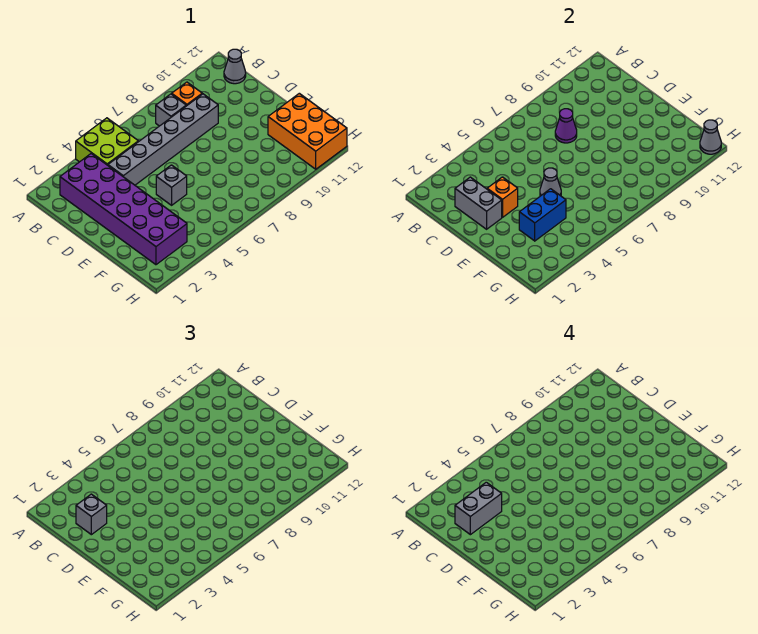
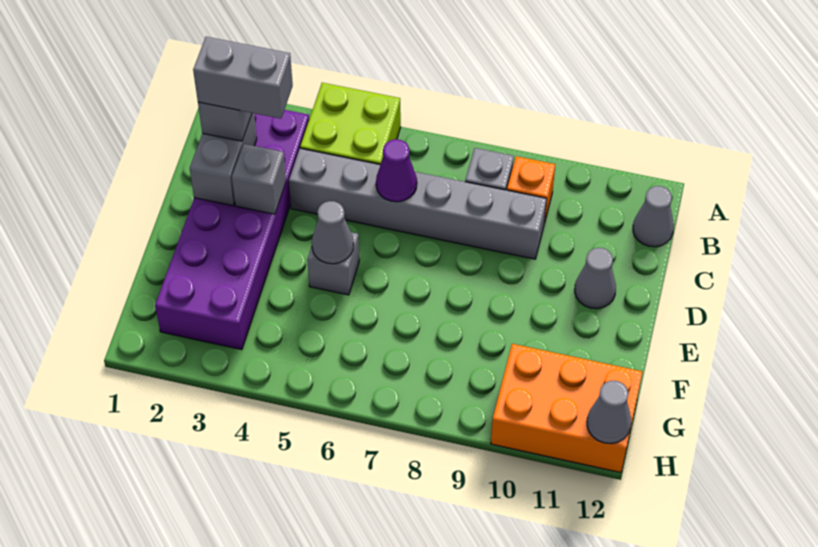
purple cone C8 level 2 -> purple cone C6 level 2
orange brick D3 level 2 -> grey brick D3 level 2
none -> grey cone D11 level 1
blue brick F3:F4 level 2 -> none
orange brick F11:H12 level 1 -> orange brick G10:H12 level 1

